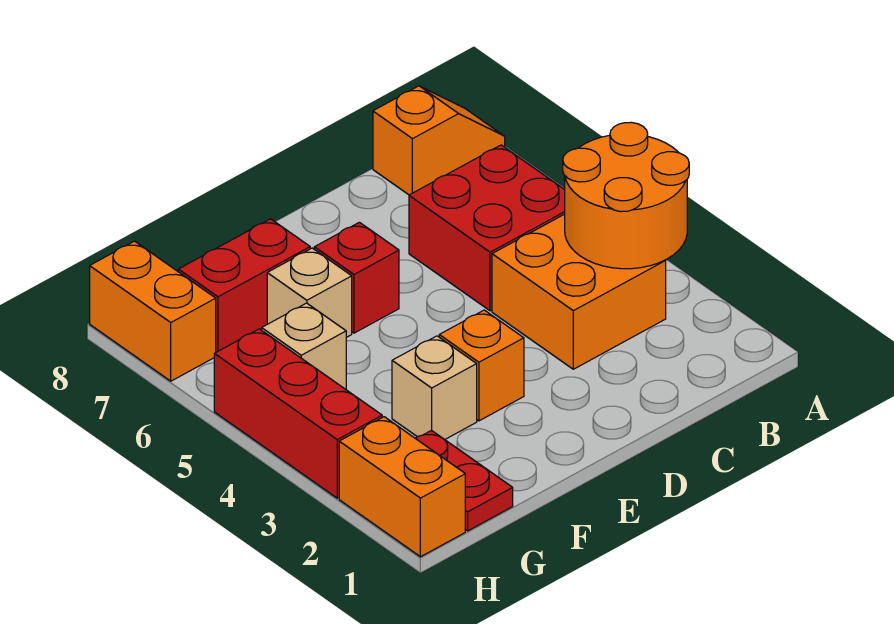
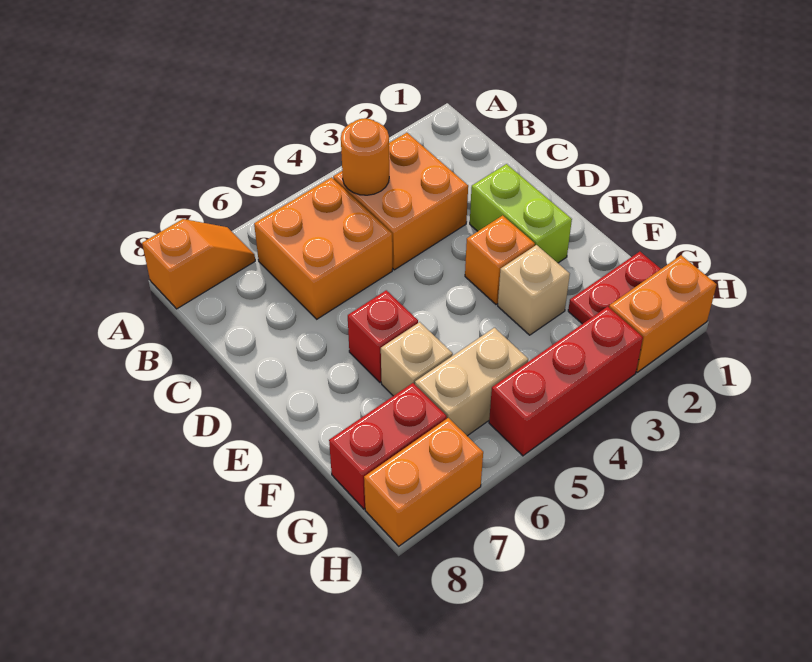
orange round brick A3:B4 level 2 -> orange round brick B4 level 2
orange slope A8:B8 level 1 top B -> orange slope A7:A8 level 1 top 8
red brick B5:C6 level 1 -> orange brick B5:C6 level 1
none -> lime brick D2:E2 level 1
red brick F7:G7 level 1 -> red brick G7:G8 level 1
tan brick G5 level 1 -> tan brick G5:G6 level 1

